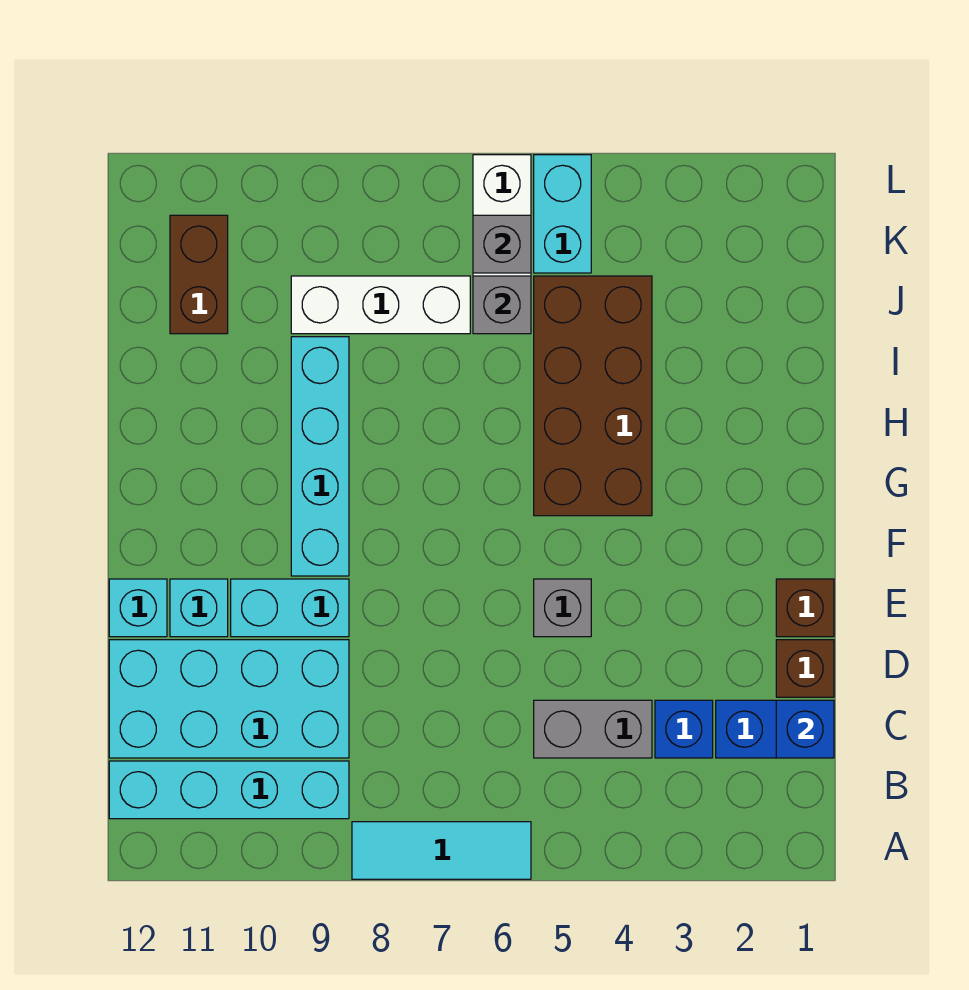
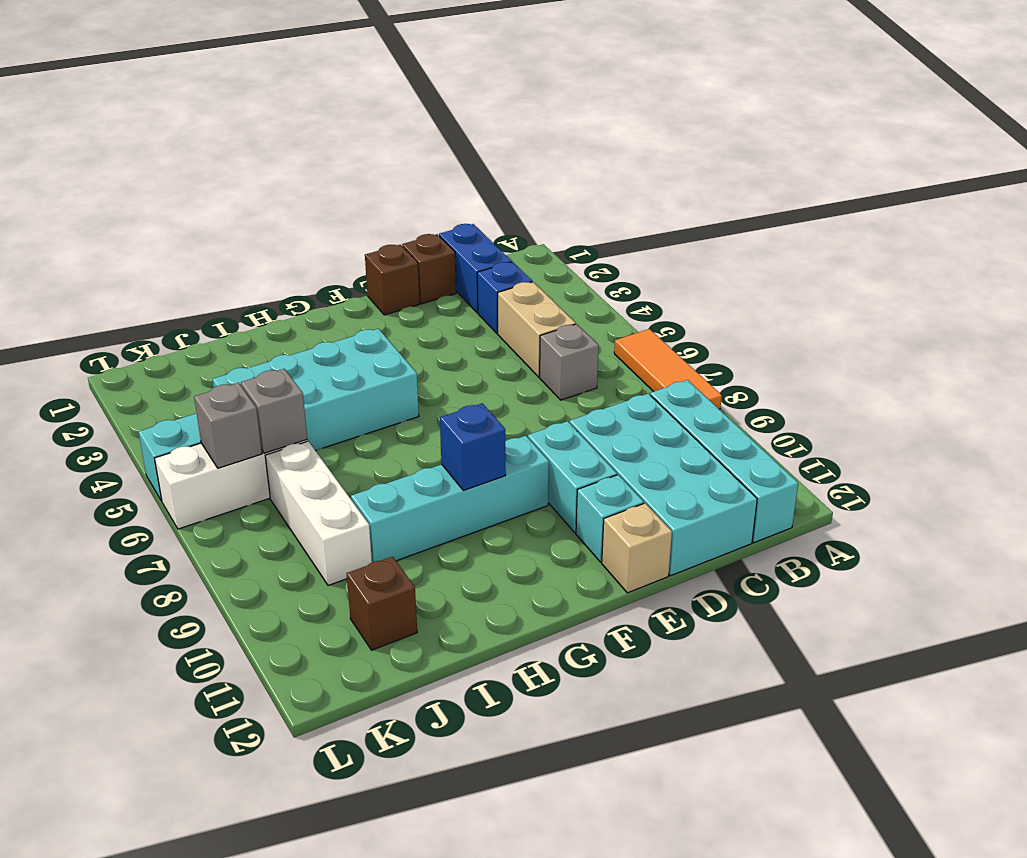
cyan tile A6:A8 level 1 -> orange tile A6:A8 level 1
blue brick C1 level 2 -> blue brick G9 level 2
grey brick C4:C5 level 1 -> tan brick C4:C5 level 1
grey brick E5 level 1 -> grey brick C6 level 1
cyan brick E12 level 1 -> tan brick E12 level 1
brown brick G4:J5 level 1 -> cyan brick G4:J5 level 1
brown brick J11:K11 level 1 -> brown brick J11 level 1

